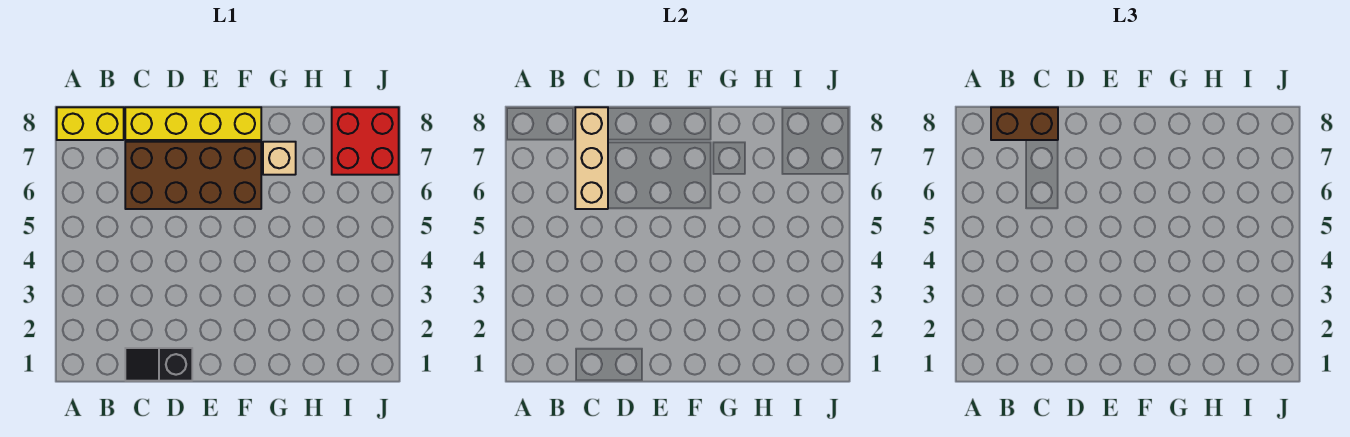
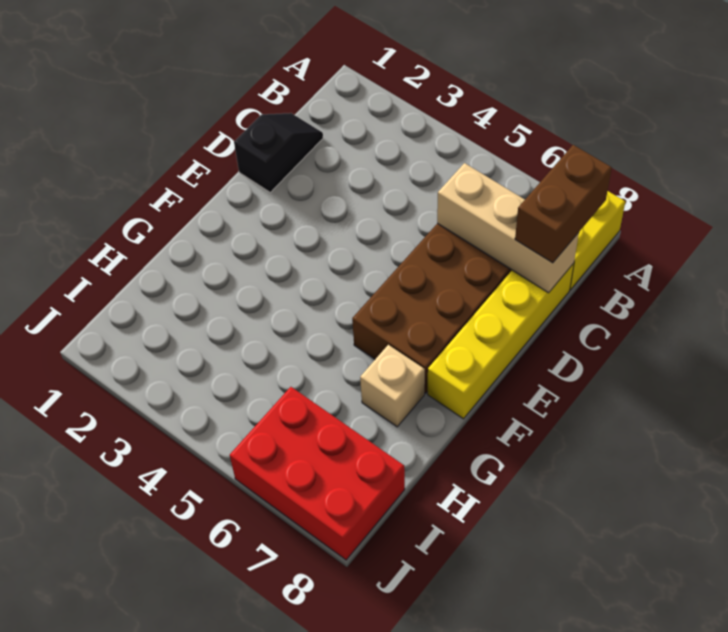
red brick I7:J8 level 1 -> red brick I6:J8 level 1

